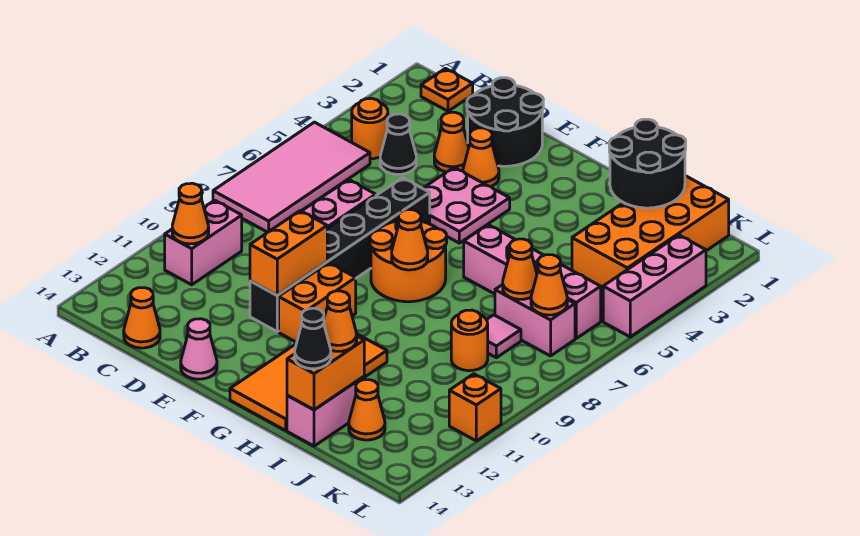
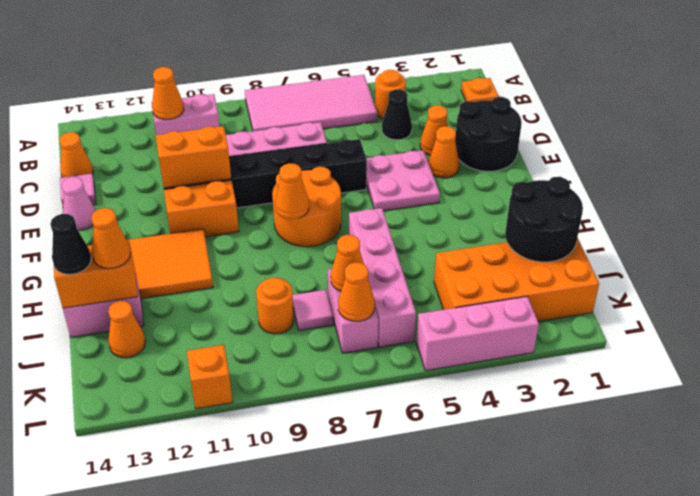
none -> pink tile D14 level 1

